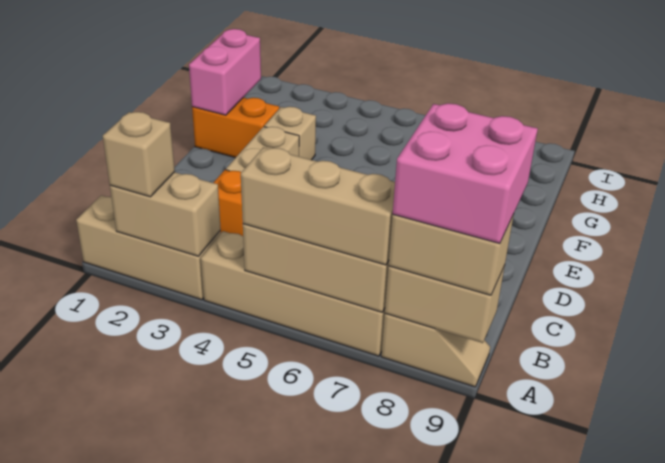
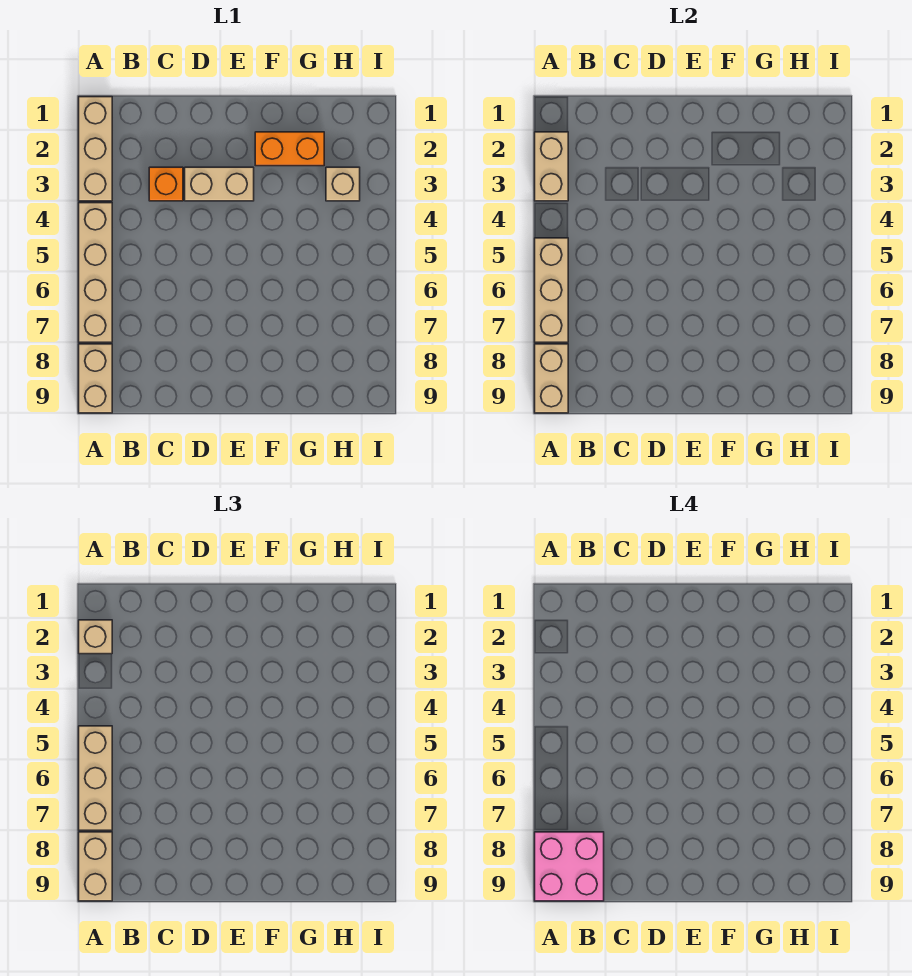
tan slope A8:A9 level 1 top 8 -> tan brick A8:A9 level 1
orange brick F1:F2 level 1 -> orange brick F2:G2 level 1
pink brick F1:G1 level 2 -> none
tan brick F3 level 1 -> tan brick H3 level 1

